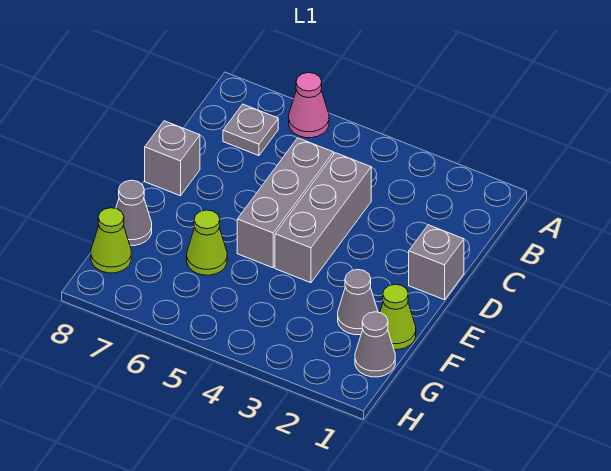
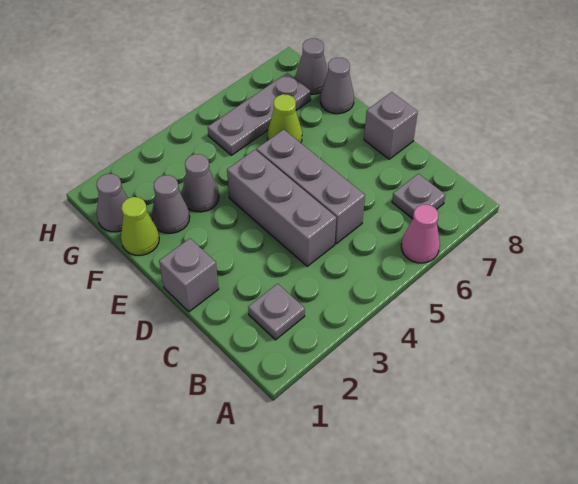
none -> grey plate B2 level 1
none -> grey cone F3 level 1
none -> grey plate G5:G7 level 1
lime cone G8 level 1 -> grey cone G8 level 1

